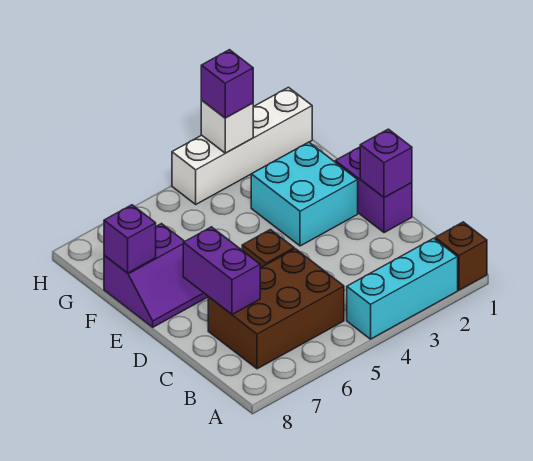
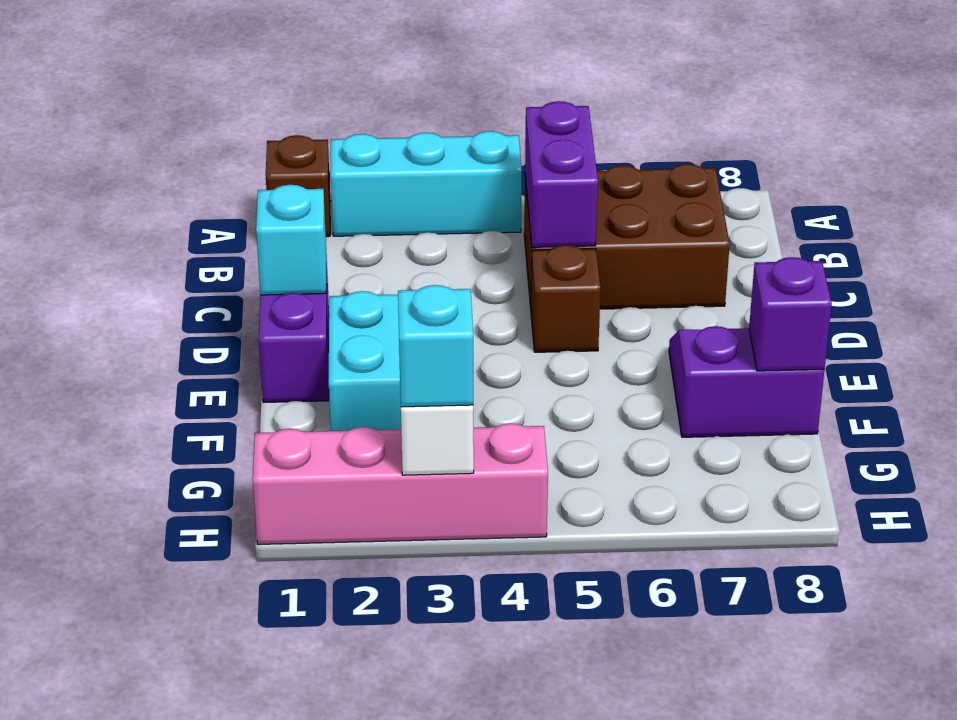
purple brick C7:D7 level 2 -> purple brick B5:C5 level 2
purple brick D1 level 2 -> cyan brick D1 level 2
white brick H1:H4 level 1 -> pink brick H1:H4 level 1
purple brick H3 level 3 -> cyan brick H3 level 3

